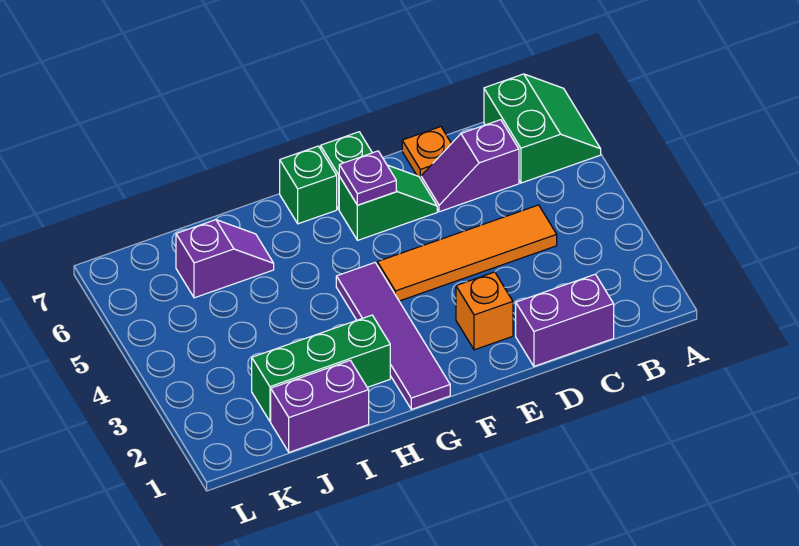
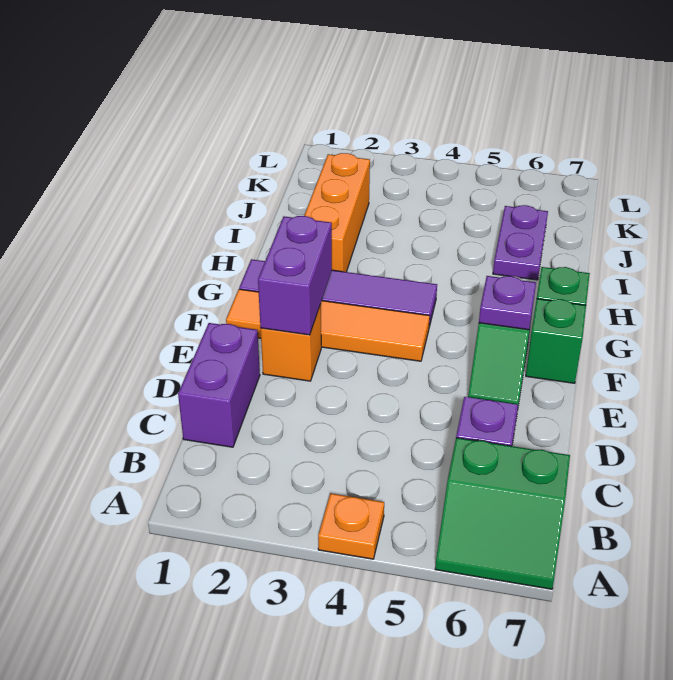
orange tile C4:F4 level 1 -> orange tile F1:F4 level 1
orange plate D7 level 1 -> orange plate A4 level 1
green brick H2:J2 level 1 -> orange brick H2:J2 level 1
purple brick I1:J1 level 1 -> purple brick E2:F2 level 2
purple slope I6:J6 level 1 top J -> purple plate I6:J6 level 1

